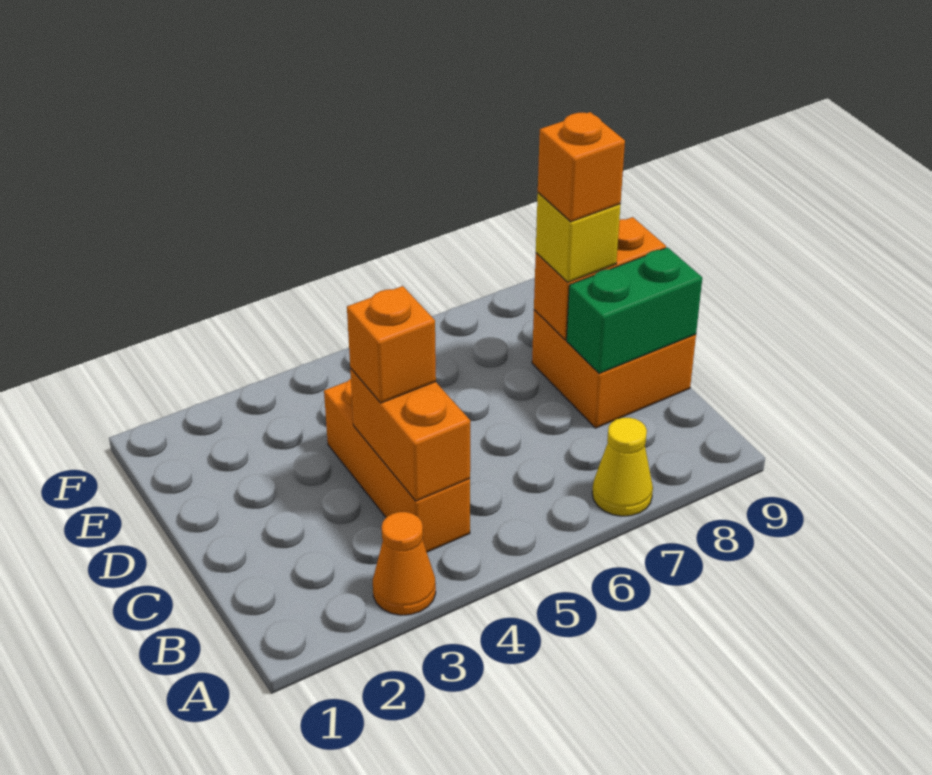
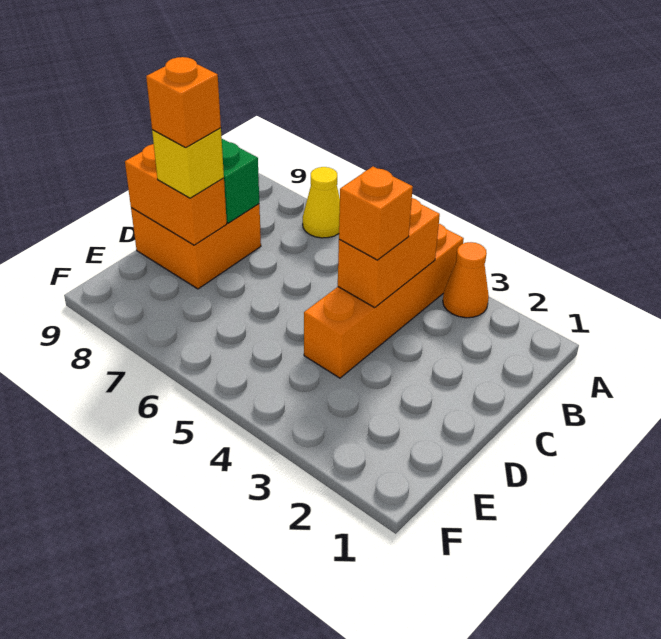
orange brick B4:D4 level 1 -> orange brick A4:D4 level 1

